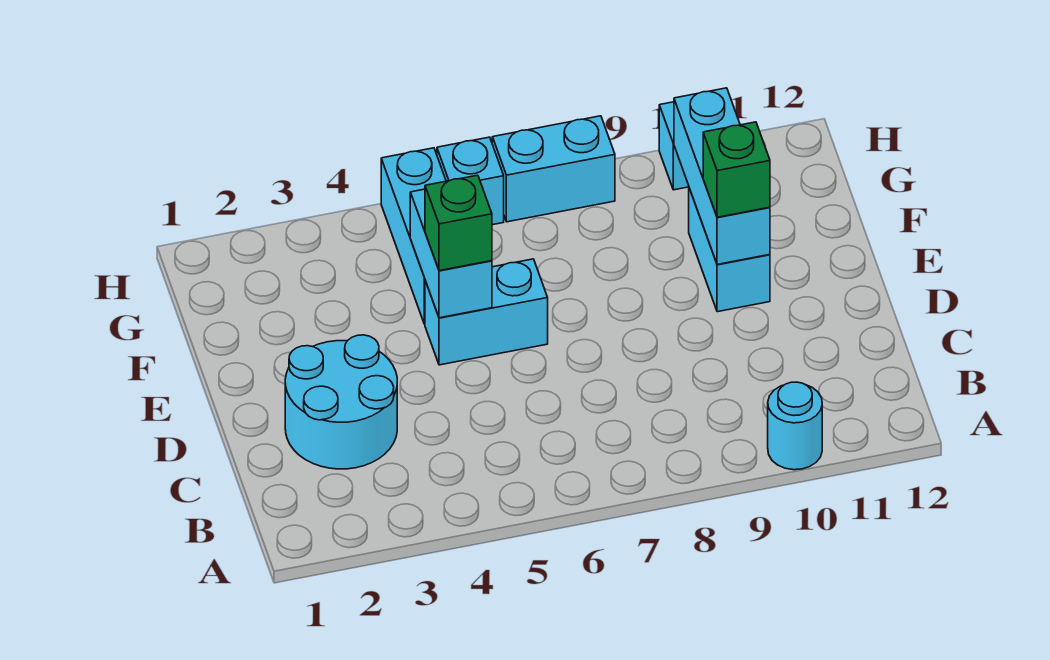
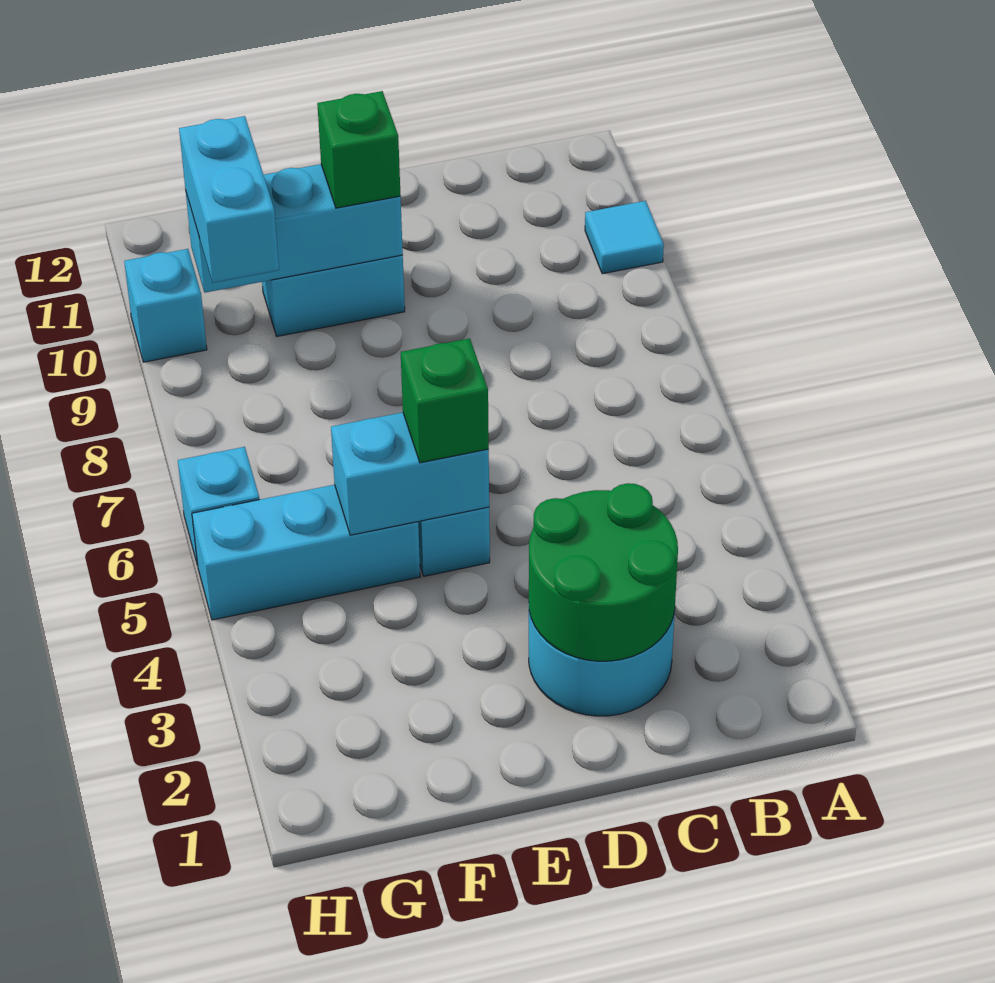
cyan round brick A10 level 1 -> cyan tile A10 level 1
none -> green round brick C2:D3 level 2
cyan brick H7:H8 level 1 -> cyan brick G9:G10 level 3

